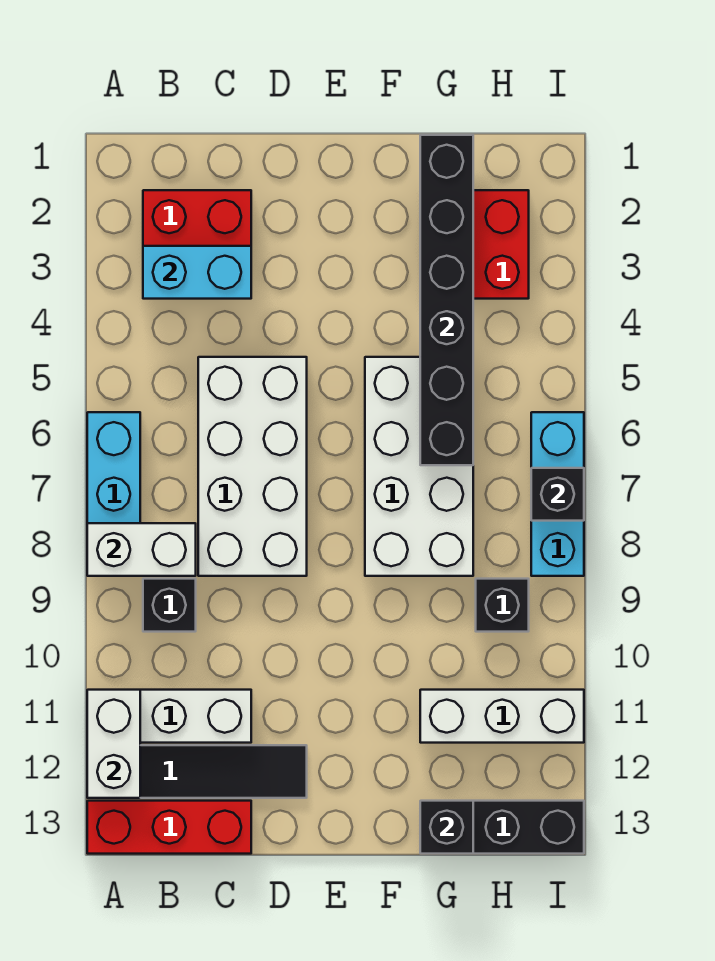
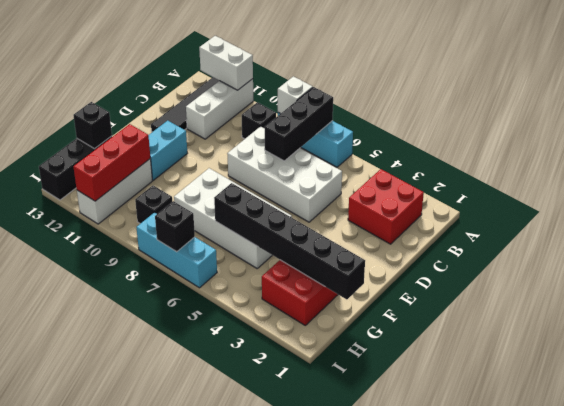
none -> black brick A7:C7 level 2
white brick A8:B8 level 2 -> white brick A8 level 2
red brick A13:C13 level 1 -> red brick G11:I11 level 2
cyan brick B3:C3 level 2 -> cyan brick E11:F11 level 1

